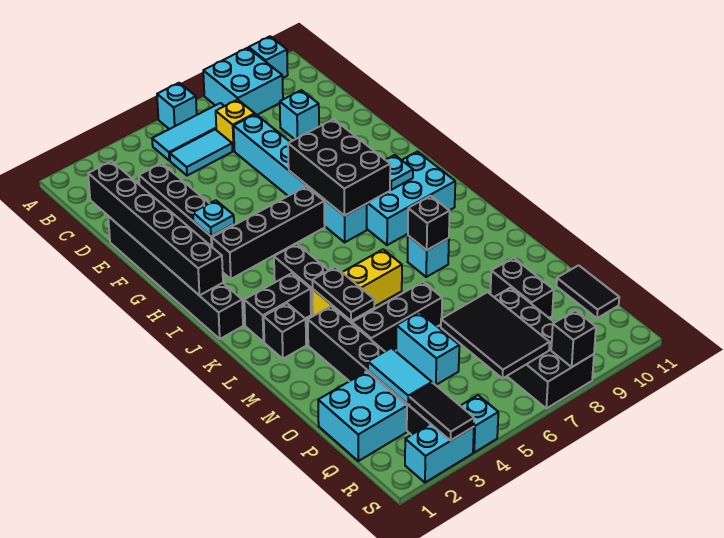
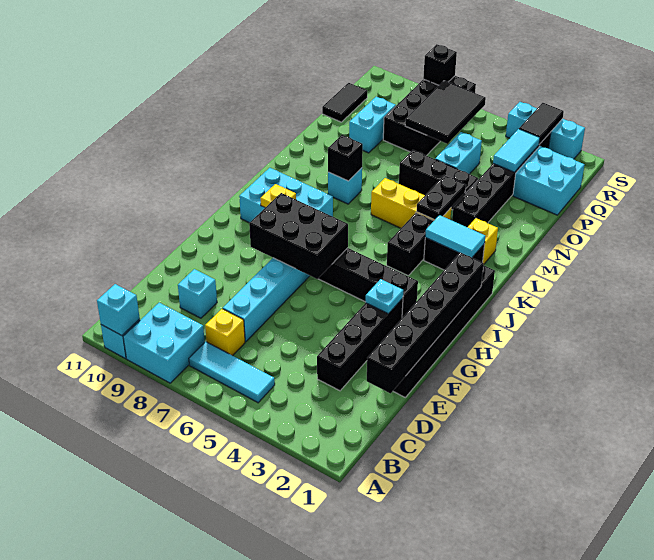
cyan brick A6 level 1 -> cyan brick A10 level 2
cyan tile C5:C6 level 1 -> cyan tile K2:K3 level 2
black brick G7:I8 level 2 -> black brick G6:H8 level 2
cyan plate I9 level 2 -> yellow plate I9 level 2
black brick L2 level 1 -> yellow brick L2 level 1
black brick O9:P9 level 1 -> cyan brick O9:P9 level 1

